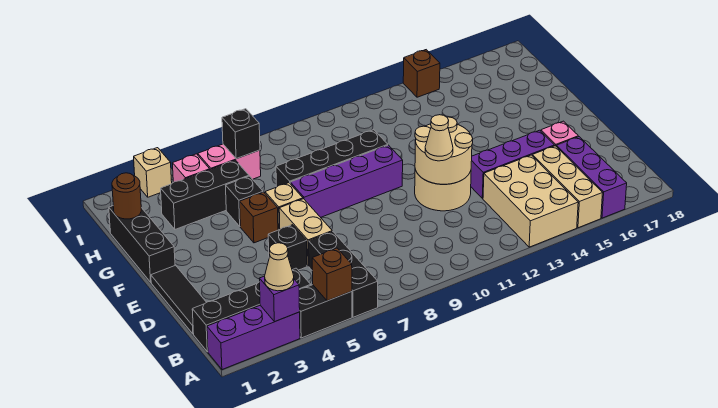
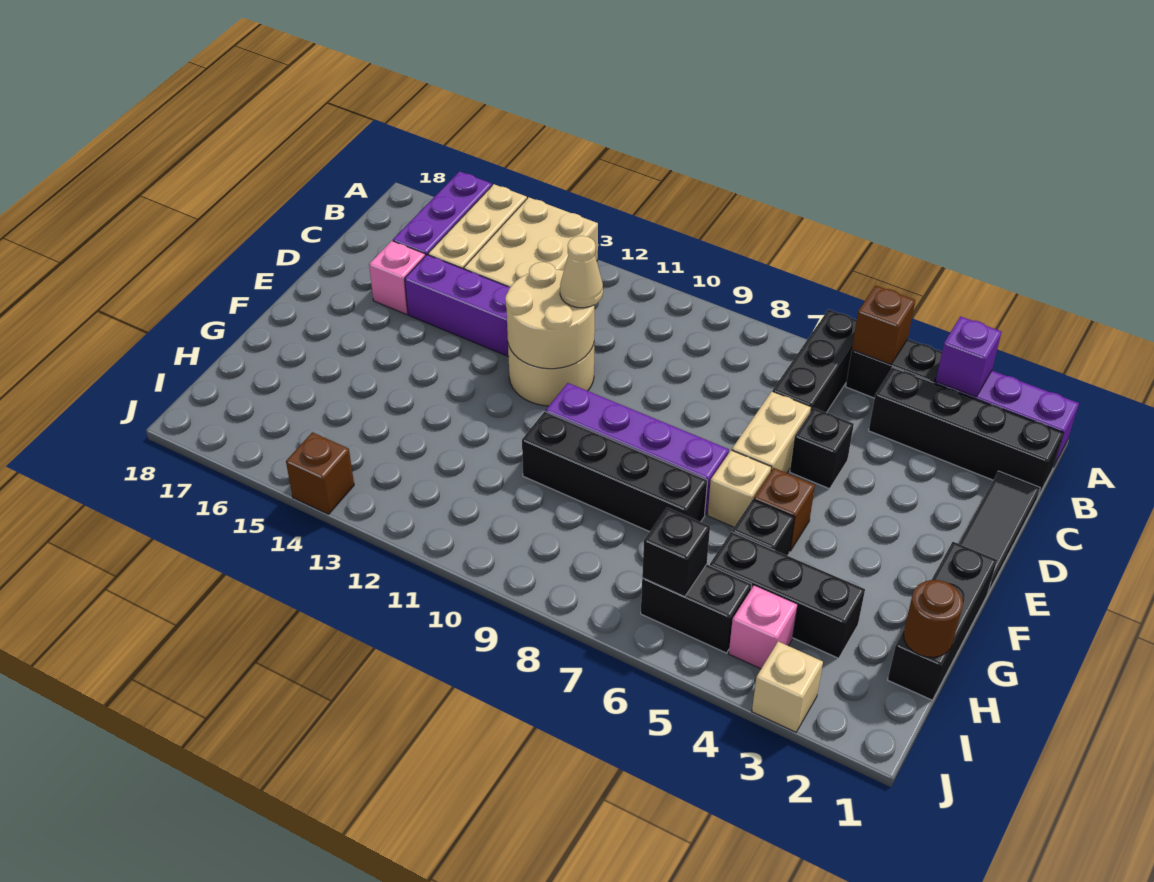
tan cone A3 level 3 -> none
pink brick I5:I6 level 1 -> black brick I5:I6 level 1

